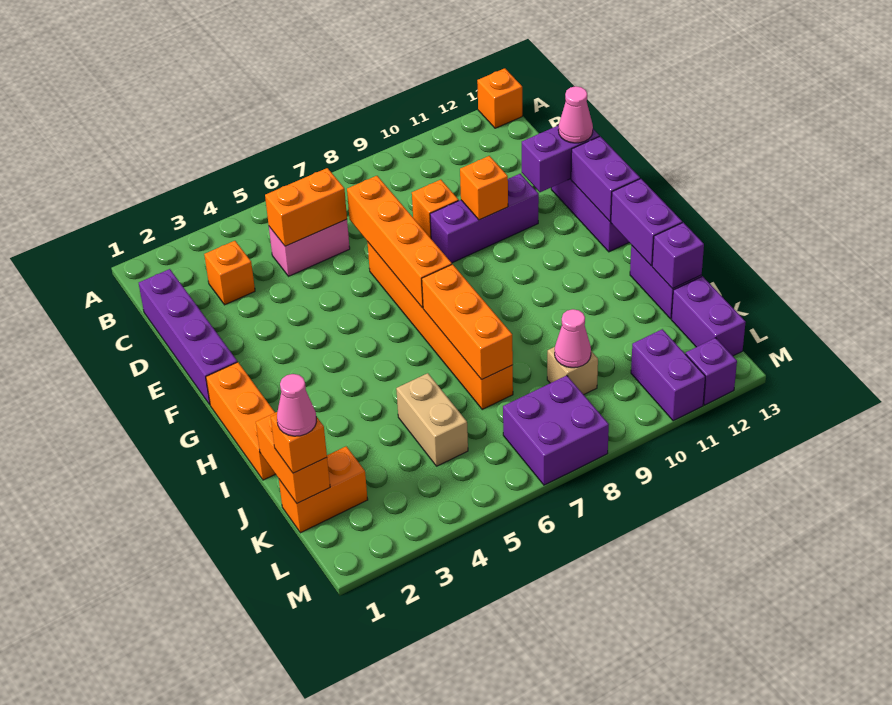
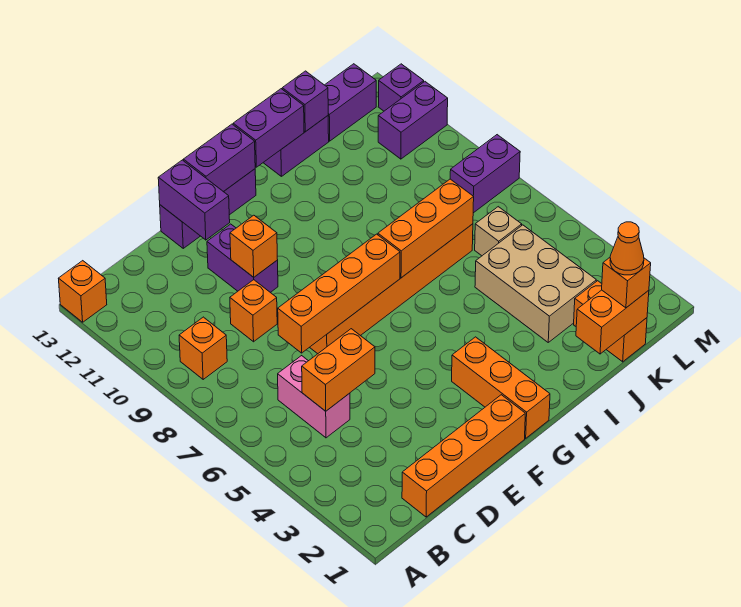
purple brick C1:F1 level 1 -> orange brick C1:F1 level 1
orange brick C3 level 1 -> orange brick B9 level 1
orange brick C5:C6 level 2 -> orange brick C5:D5 level 2
purple brick E9:E11 level 1 -> purple brick E10:E11 level 1
pink cone E13 level 3 -> none
orange brick G1:I1 level 1 -> orange brick G1:G3 level 1
tan brick J5:K5 level 1 -> tan brick J3:K5 level 1
pink cone K1 level 4 -> orange cone K1 level 4
tan brick K9 level 1 -> tan brick K6 level 1
pink cone K9 level 2 -> none
purple brick L7:M8 level 1 -> purple brick L8:M8 level 1

